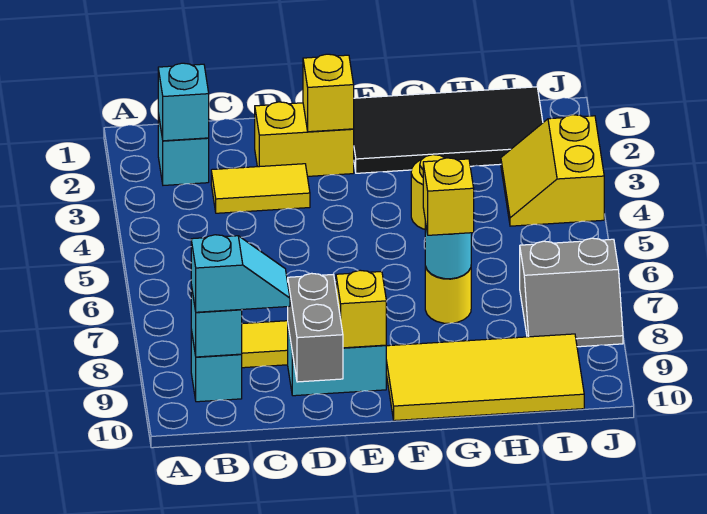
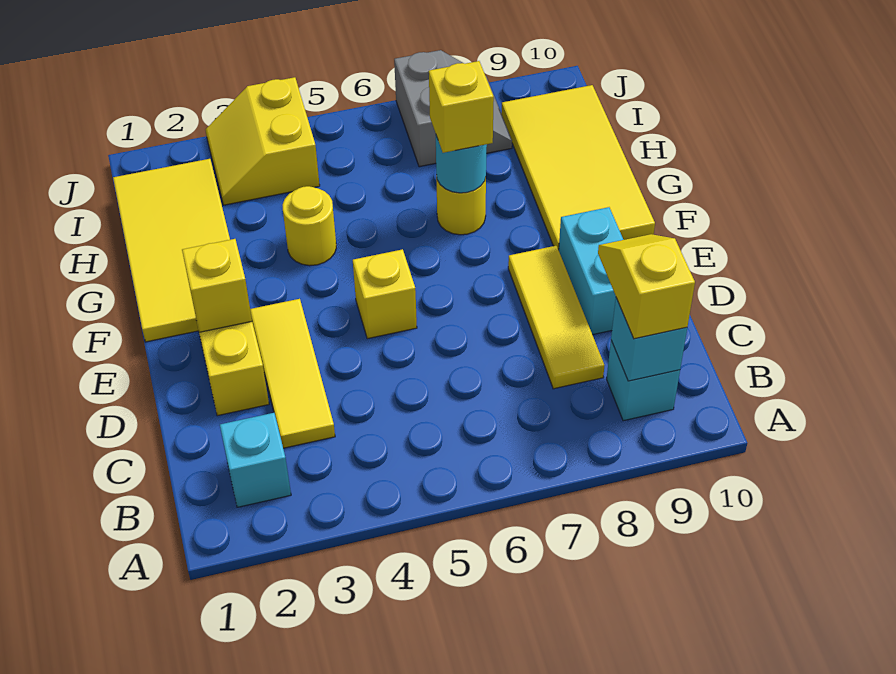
cyan brick B2 level 2 -> none
cyan slope B9:C9 level 3 top B -> yellow slope B9:C9 level 3 top B
yellow tile C3:D3 level 1 -> yellow tile C3:E3 level 1
grey brick D9:D10 level 2 -> none
yellow brick E9 level 2 -> yellow brick E5 level 1
black tile F1:I2 level 1 -> yellow tile F1:I2 level 1
yellow slope I3:J4 level 1 top J -> yellow slope I3:J4 level 1 top 4

